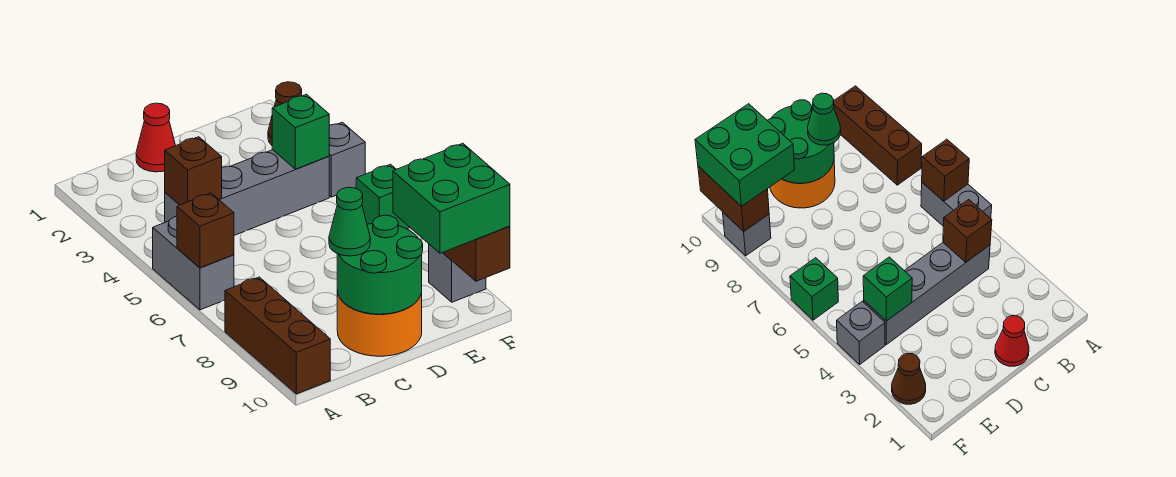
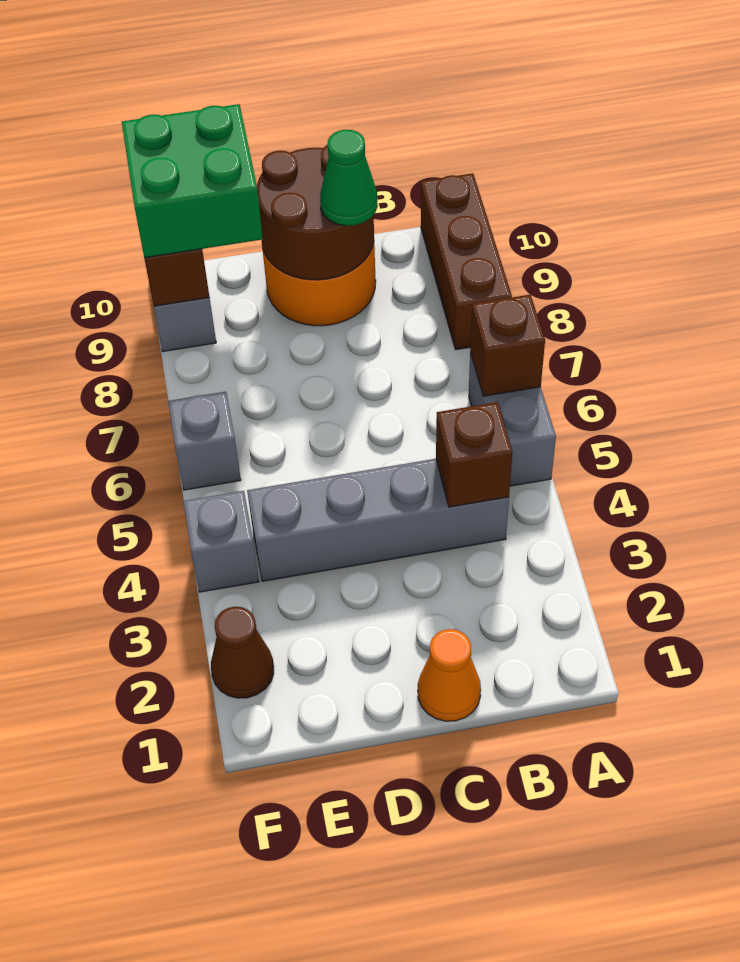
red cone C1 level 1 -> orange cone C1 level 1
green round brick C9:D10 level 2 -> brown round brick C9:D10 level 2
green brick E4 level 2 -> none
green brick F6 level 1 -> grey brick F6 level 1

